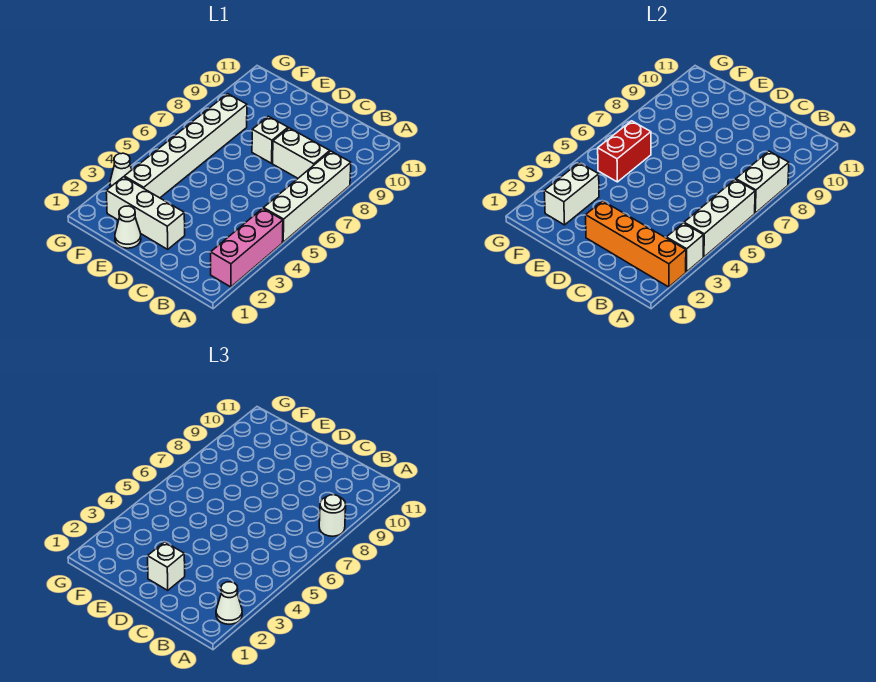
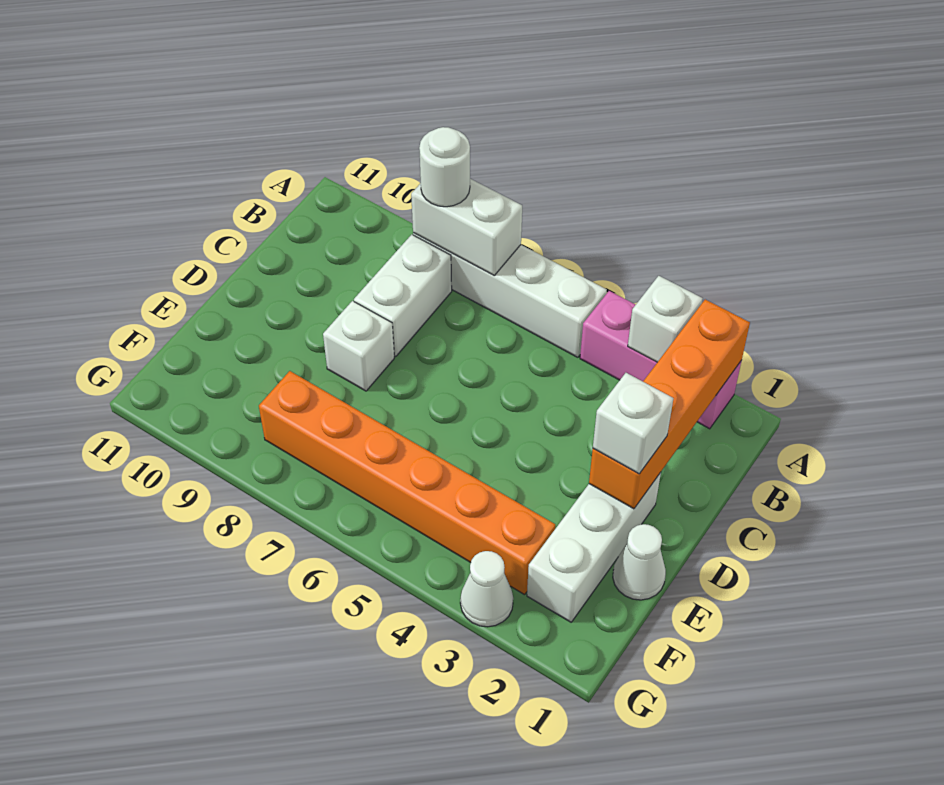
white cone A2 level 3 -> none
white brick A4:A6 level 2 -> none
white brick F2:F3 level 2 -> none
white brick F3:F8 level 1 -> orange brick F3:F8 level 1
red brick F5:F6 level 2 -> none

